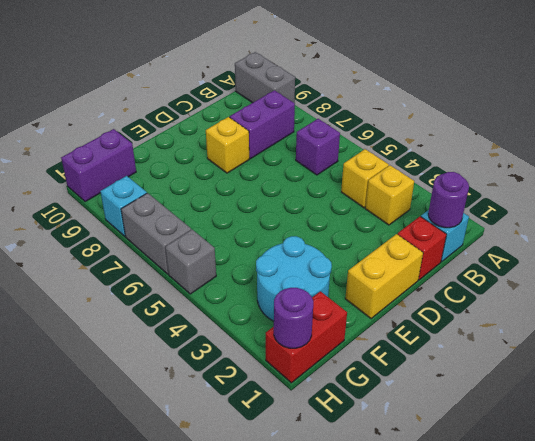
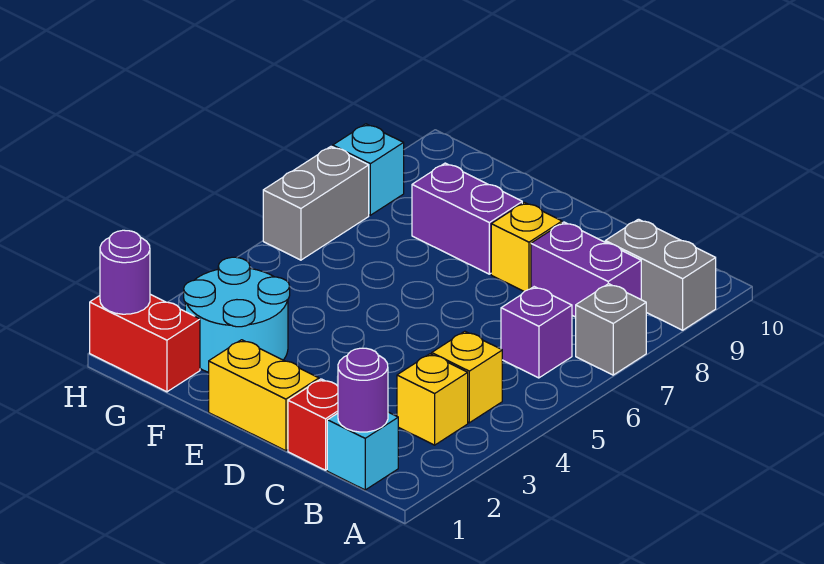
grey brick A9:A10 level 1 -> grey brick A9:B9 level 1
purple brick G10:H10 level 1 -> purple brick E8:F8 level 1
grey brick H5 level 1 -> grey brick A7 level 1

